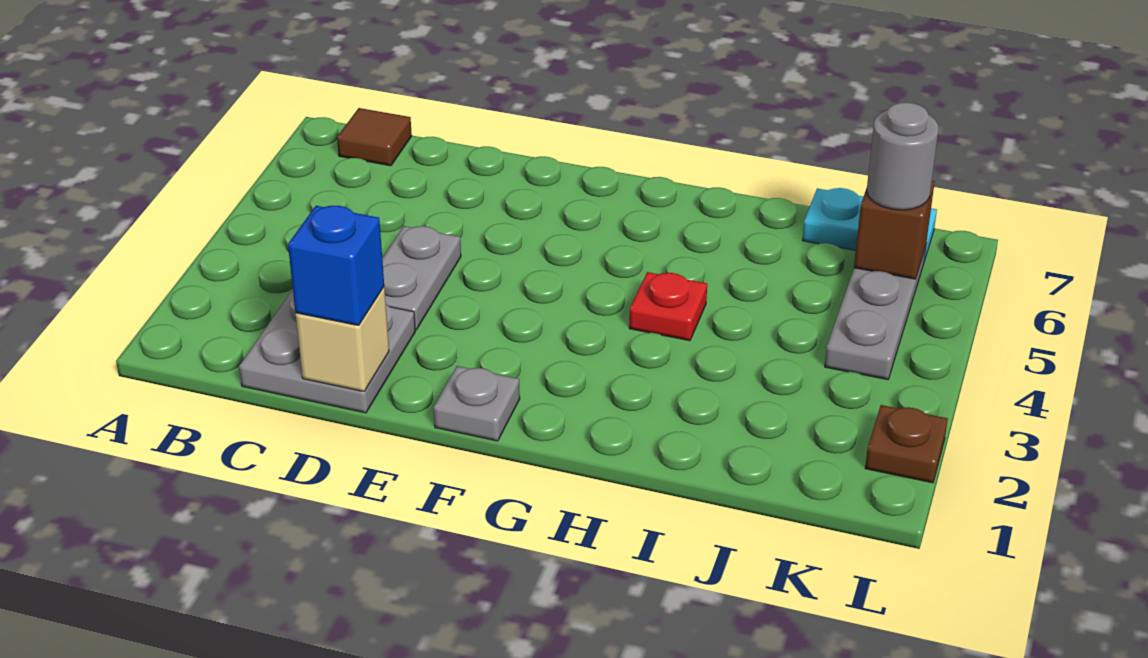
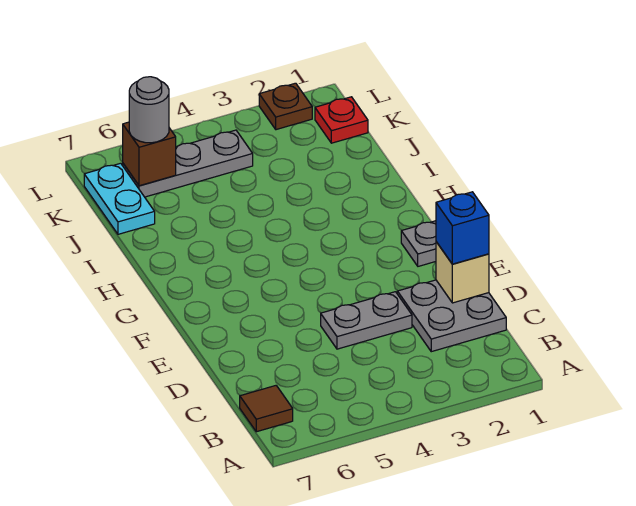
red plate H4 level 1 -> red plate K1 level 1

